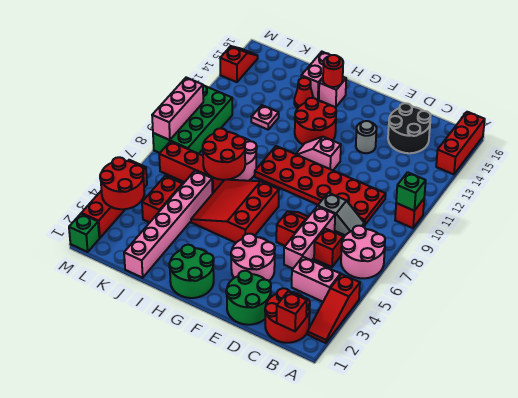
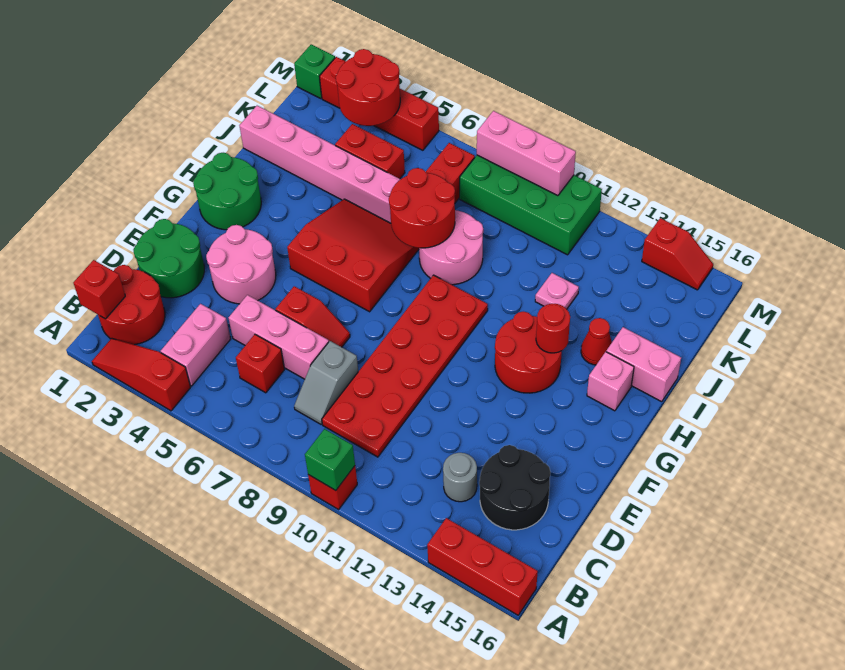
pink round brick A6:B7 level 1 -> none
grey round brick E13 level 1 -> grey round brick C13 level 1
pink slope F11:G11 level 1 top F -> none
red round brick H15 level 2 -> red round brick H13 level 2

